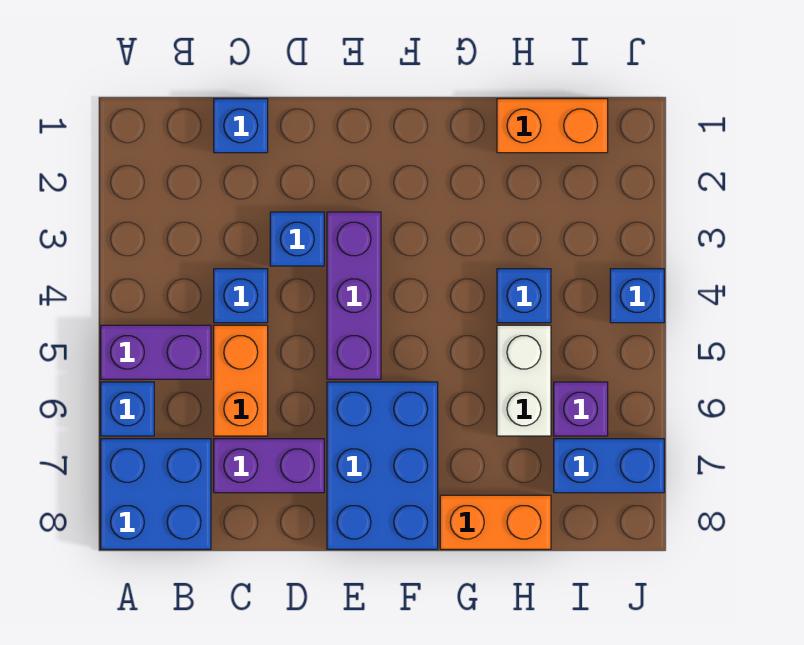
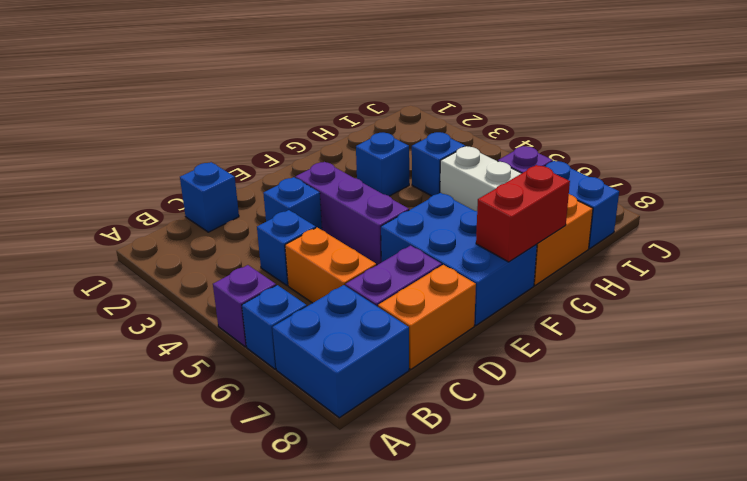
purple brick A5:B5 level 1 -> purple brick A5 level 1
none -> red brick F8:G8 level 2
orange brick H1:I1 level 1 -> orange brick C8:D8 level 1
blue brick I7:J7 level 1 -> blue brick I7:I8 level 1
blue brick J4 level 1 -> blue brick G3 level 1

